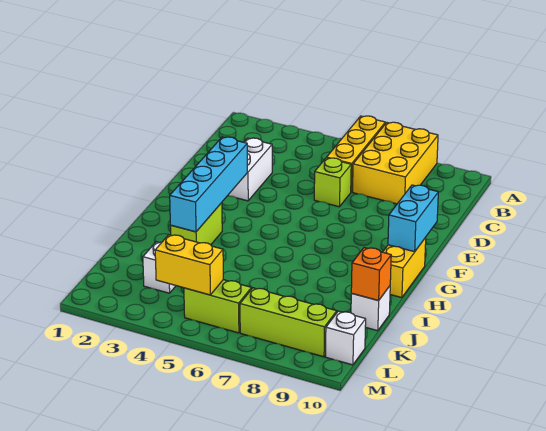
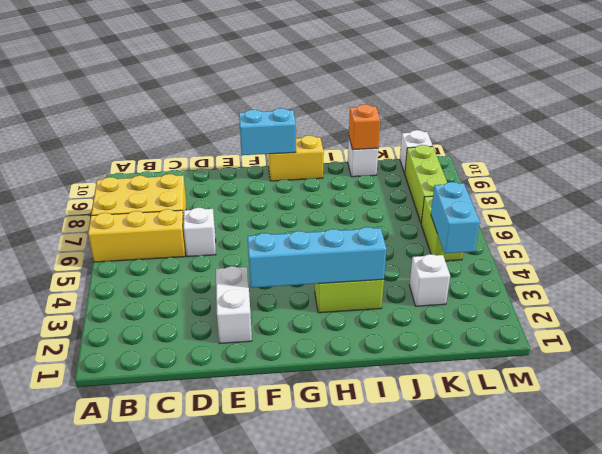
white brick D3:E3 level 1 -> white brick E2:E3 level 1
lime brick D6 level 1 -> white brick D6 level 1
yellow brick L4:L5 level 2 -> cyan brick L4:L5 level 2

